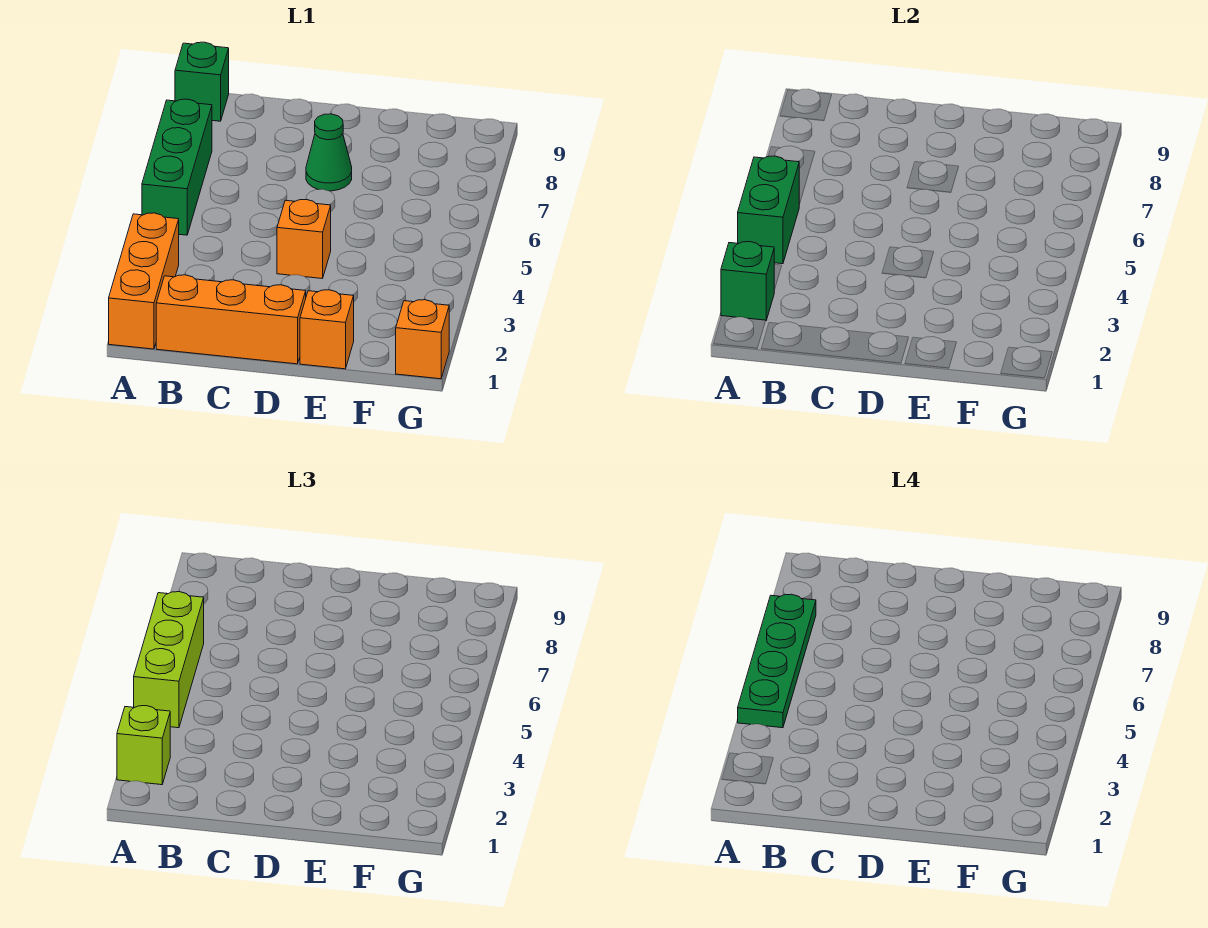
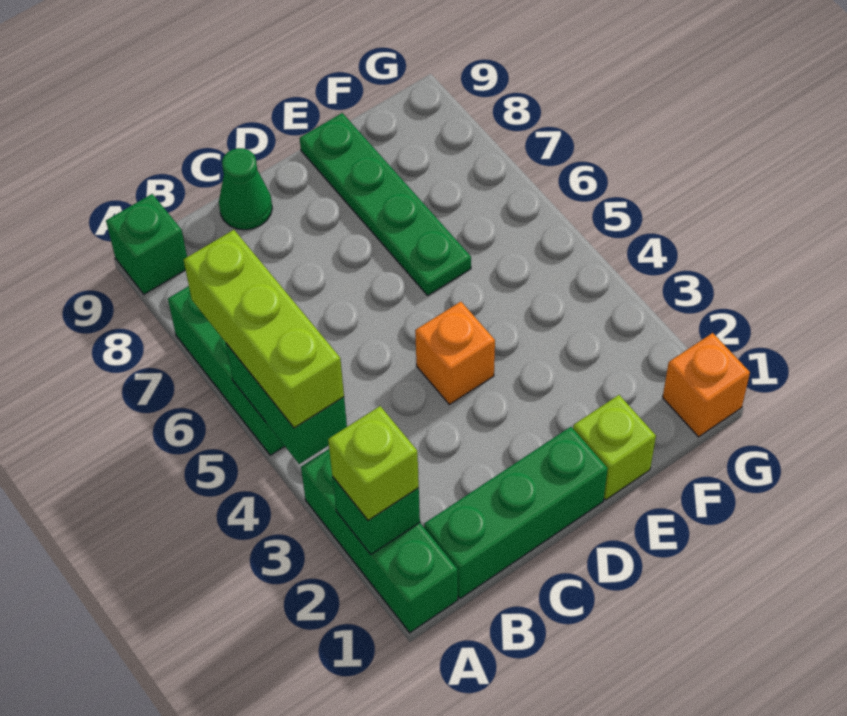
orange brick A1:A3 level 1 -> green brick A1:A3 level 1
green plate A4:A7 level 4 -> green plate E6:E9 level 1
orange brick B1:D1 level 1 -> green brick B1:D1 level 1
green cone D7 level 1 -> green cone C9 level 1
orange brick E1 level 1 -> lime brick E1 level 1

